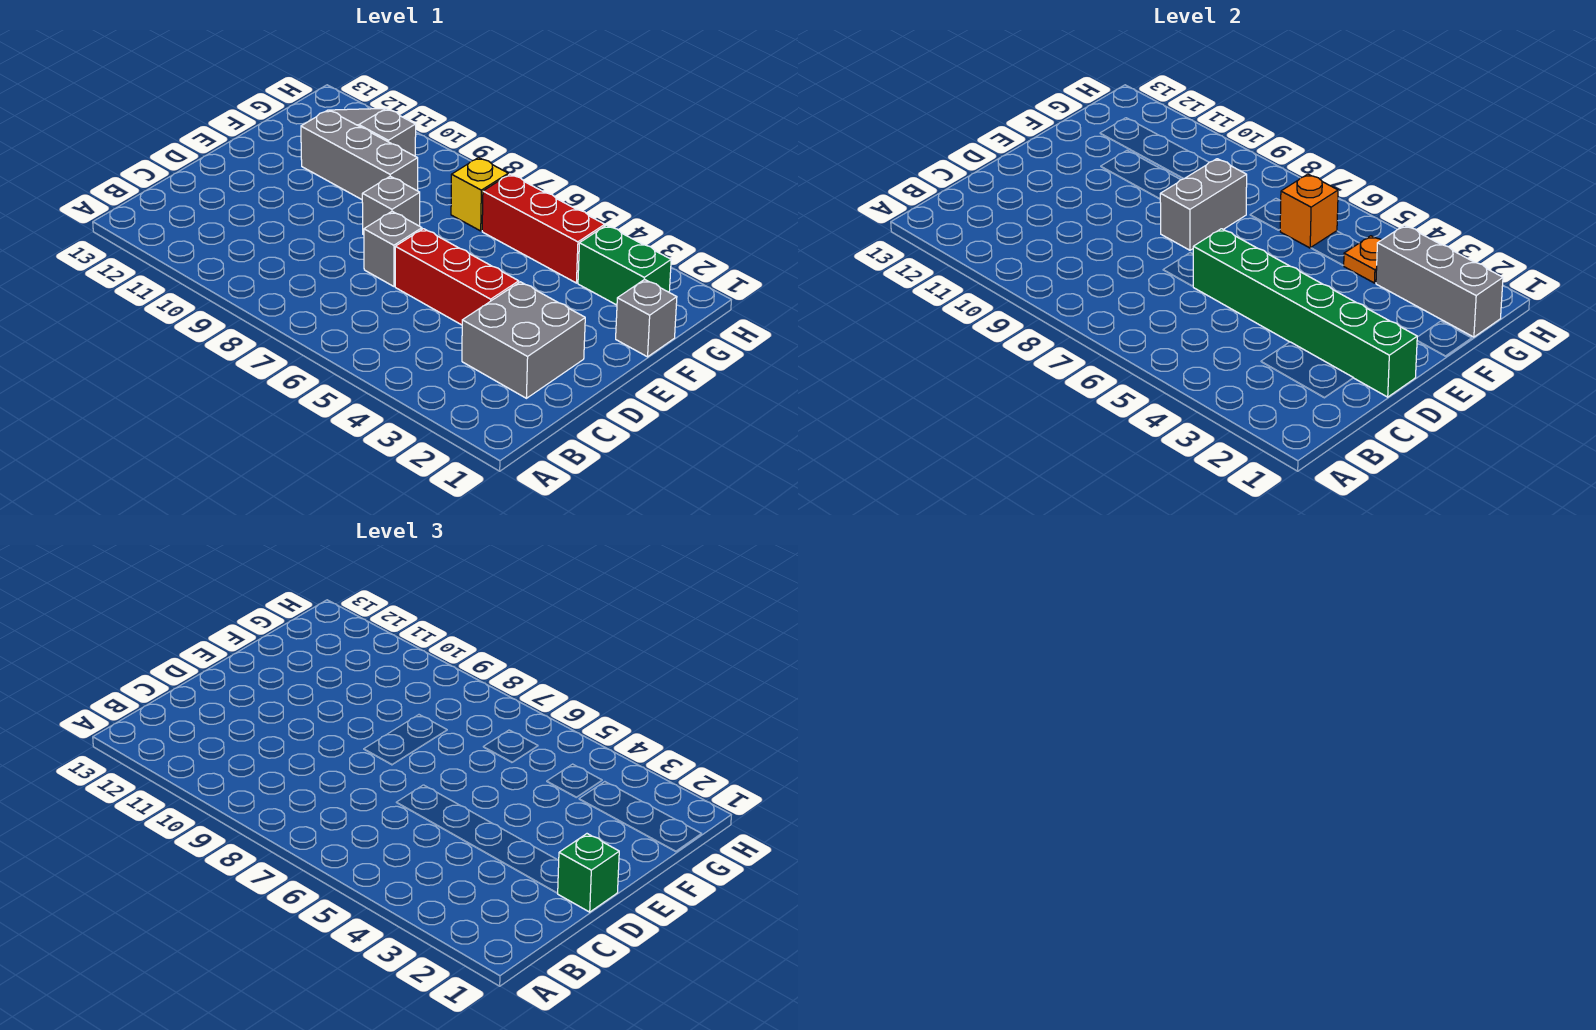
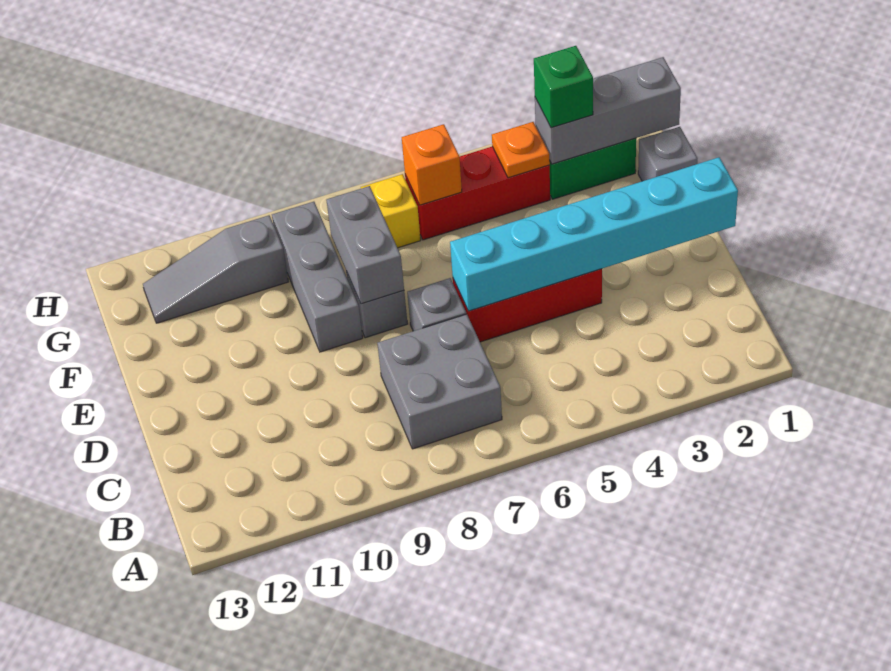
grey brick C2:D3 level 1 -> grey brick B7:C8 level 1
green brick D1:D6 level 2 -> cyan brick D1:D6 level 2
green brick D1 level 3 -> green brick G3 level 3
grey brick F9:F11 level 1 -> grey brick E9:G9 level 1

